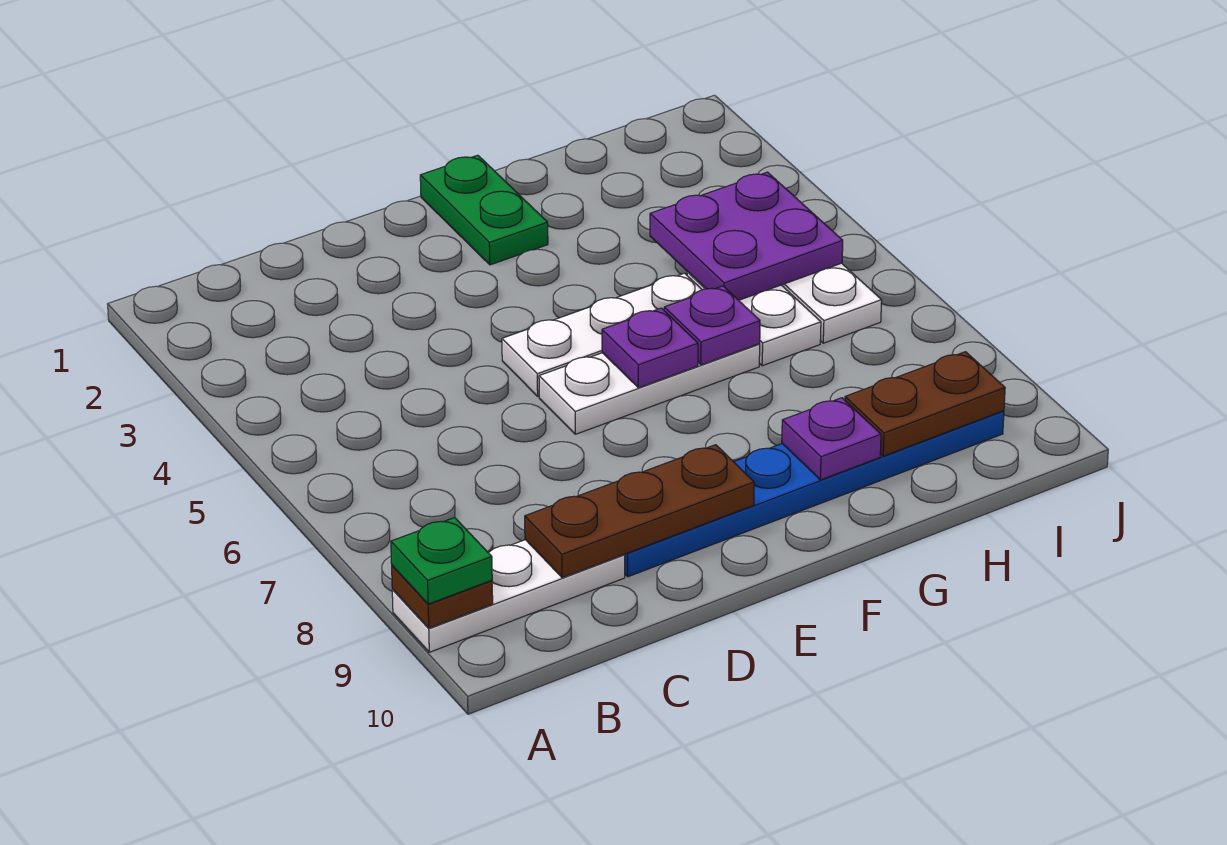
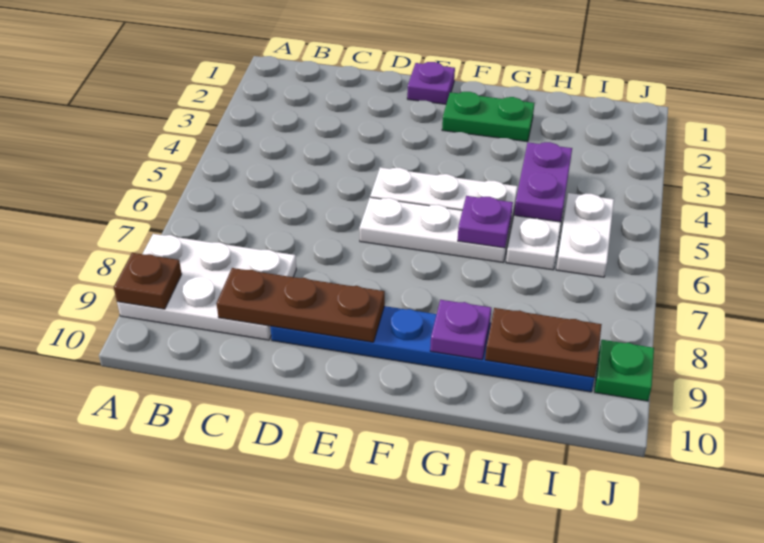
white plate A9:C9 level 1 -> white plate A8:C9 level 1
green plate A9 level 3 -> green plate J9 level 1
green plate F1:F2 level 1 -> green plate F2:G2 level 1
purple plate F6 level 2 -> purple plate E1 level 1
purple plate H4:I5 level 2 -> purple plate H4:H5 level 2

